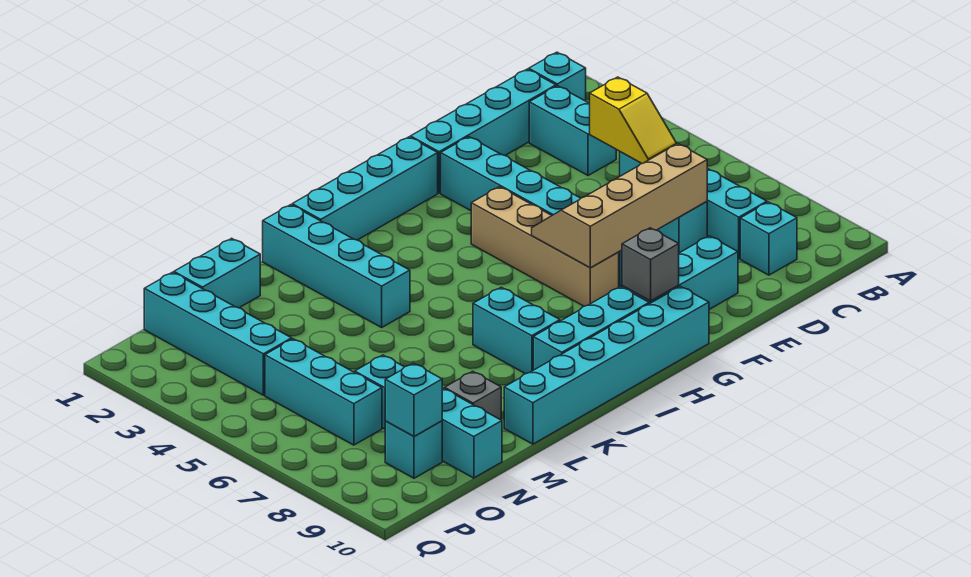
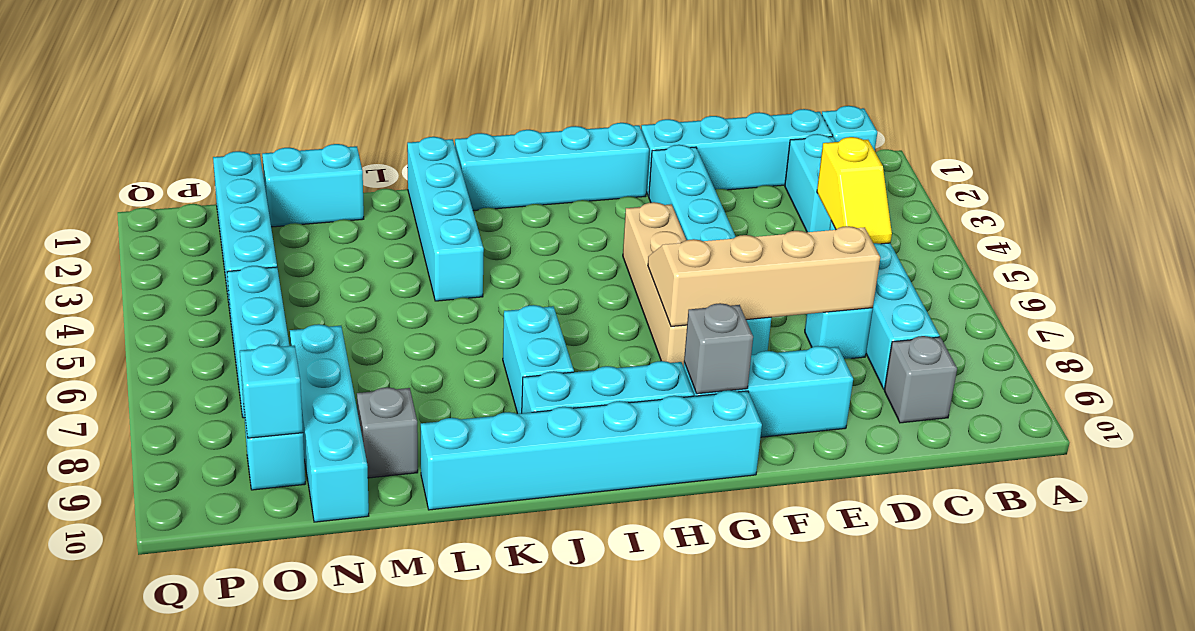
cyan brick C9 level 1 -> grey brick C9 level 1

